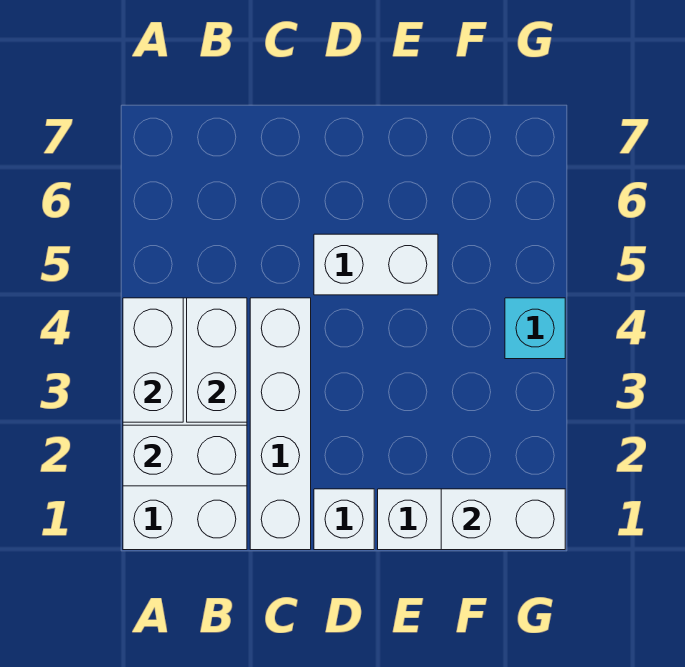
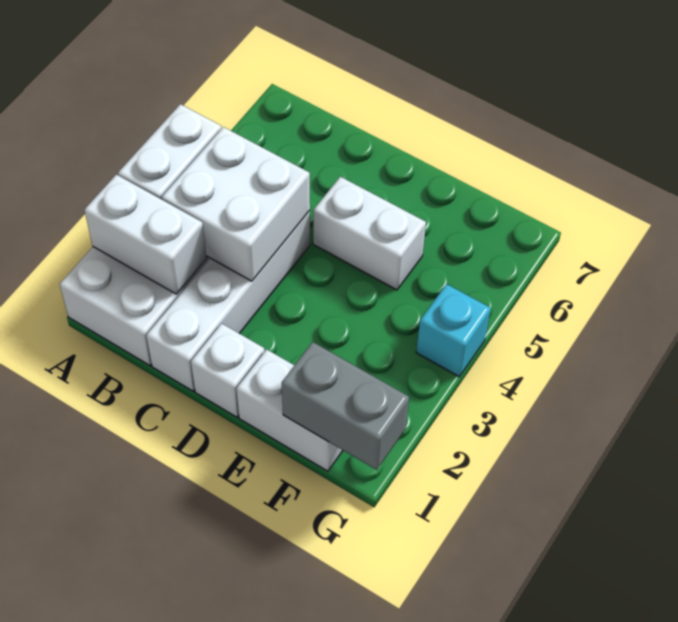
white brick B3:B4 level 2 -> white brick B3:C4 level 2
white brick F1:G1 level 2 -> grey brick F1:G1 level 2

